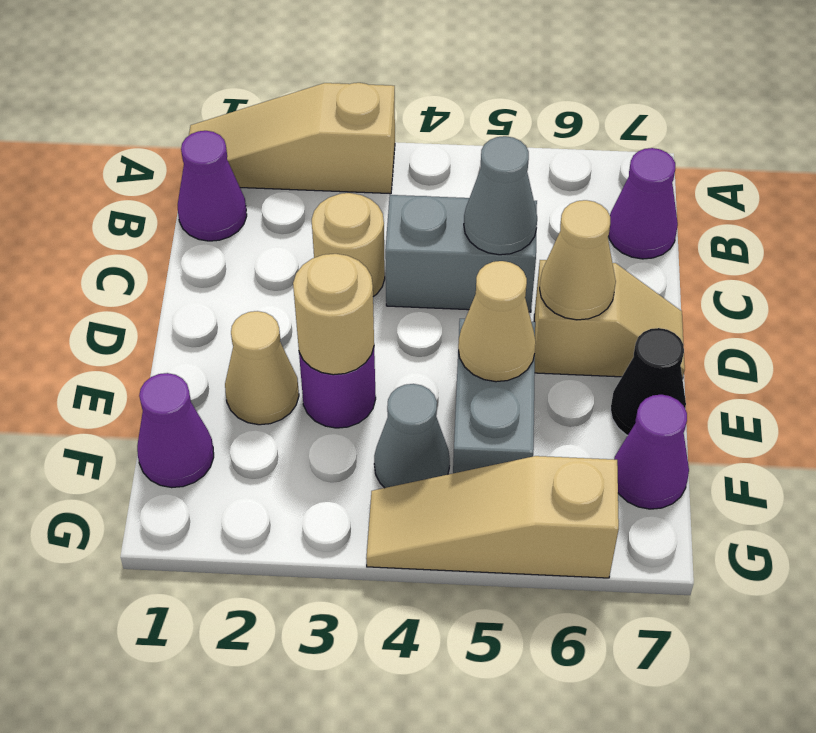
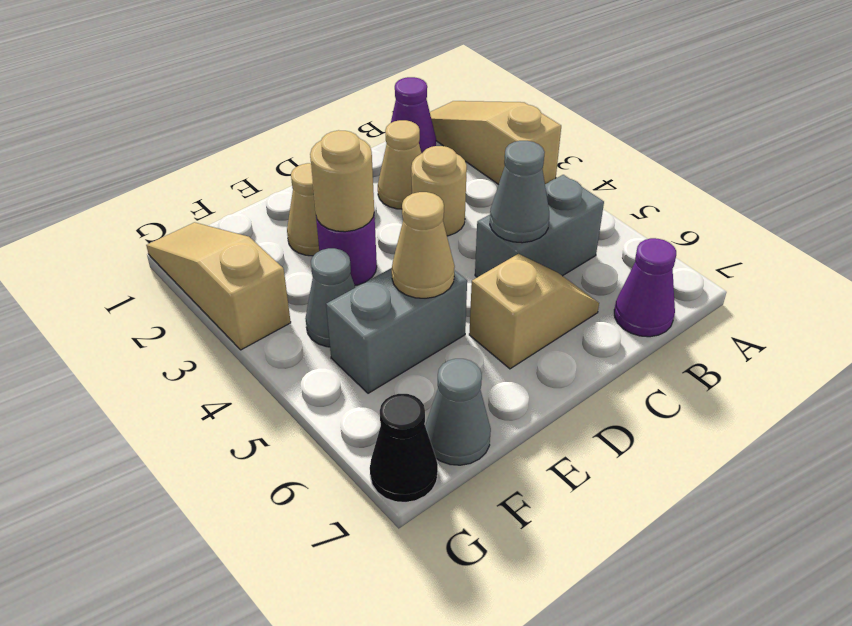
grey brick C4:C5 level 1 -> grey brick B5:C5 level 1
tan slope D6:D7 level 1 top 6 -> tan slope C6:D6 level 1 top D
tan cone D6 level 2 -> tan cone C2 level 1
black cone E7 level 1 -> black cone G7 level 1
purple cone F1 level 1 -> none
purple cone F7 level 1 -> grey cone F7 level 1
tan slope G4:G6 level 1 top 6 -> tan slope G1:G3 level 1 top 3

